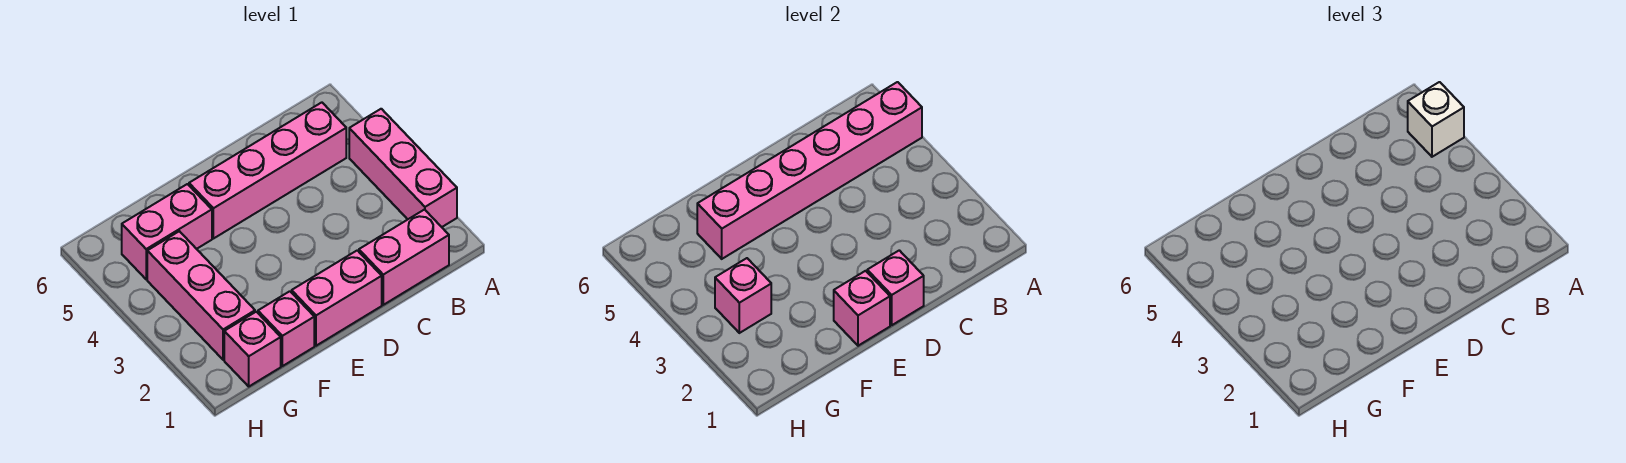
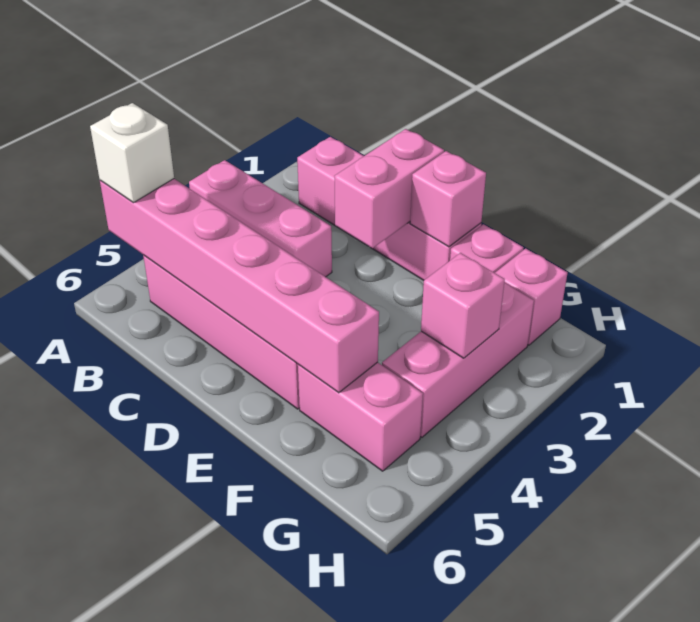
pink brick A2:A4 level 1 -> pink brick A3:C3 level 1
pink brick D1 level 2 -> pink brick D1:D2 level 2

